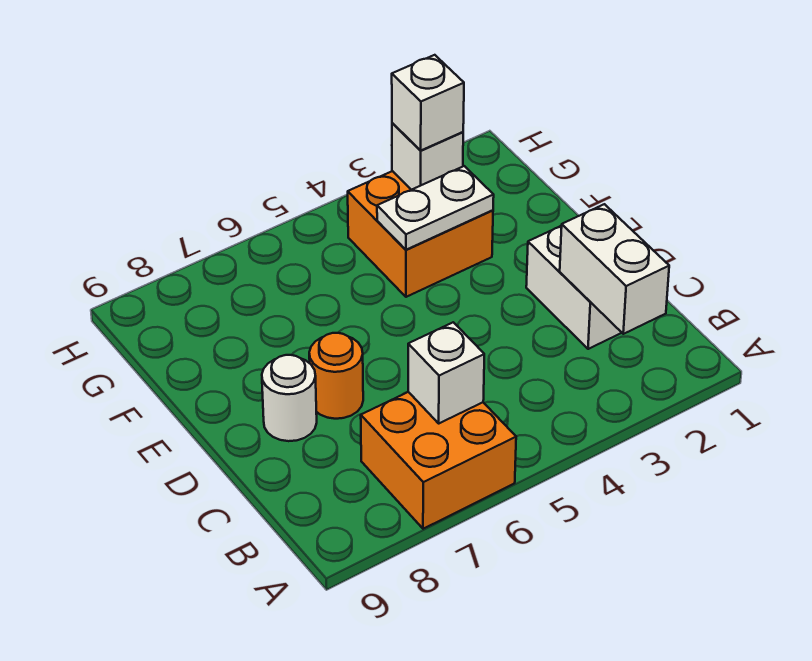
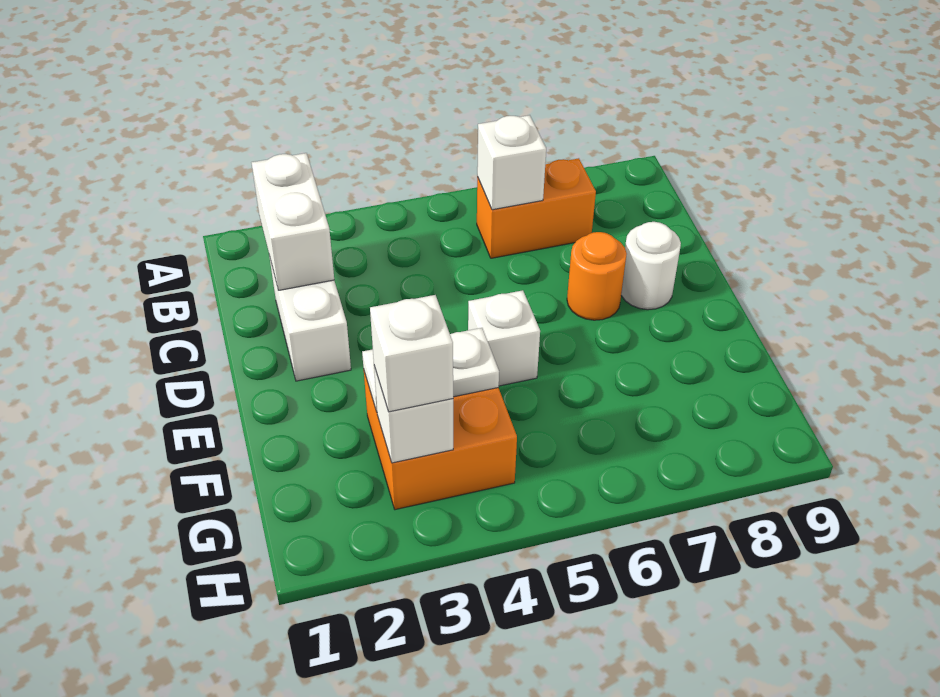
orange brick A6:B7 level 1 -> orange brick B6:B7 level 1
none -> white brick E5 level 1

